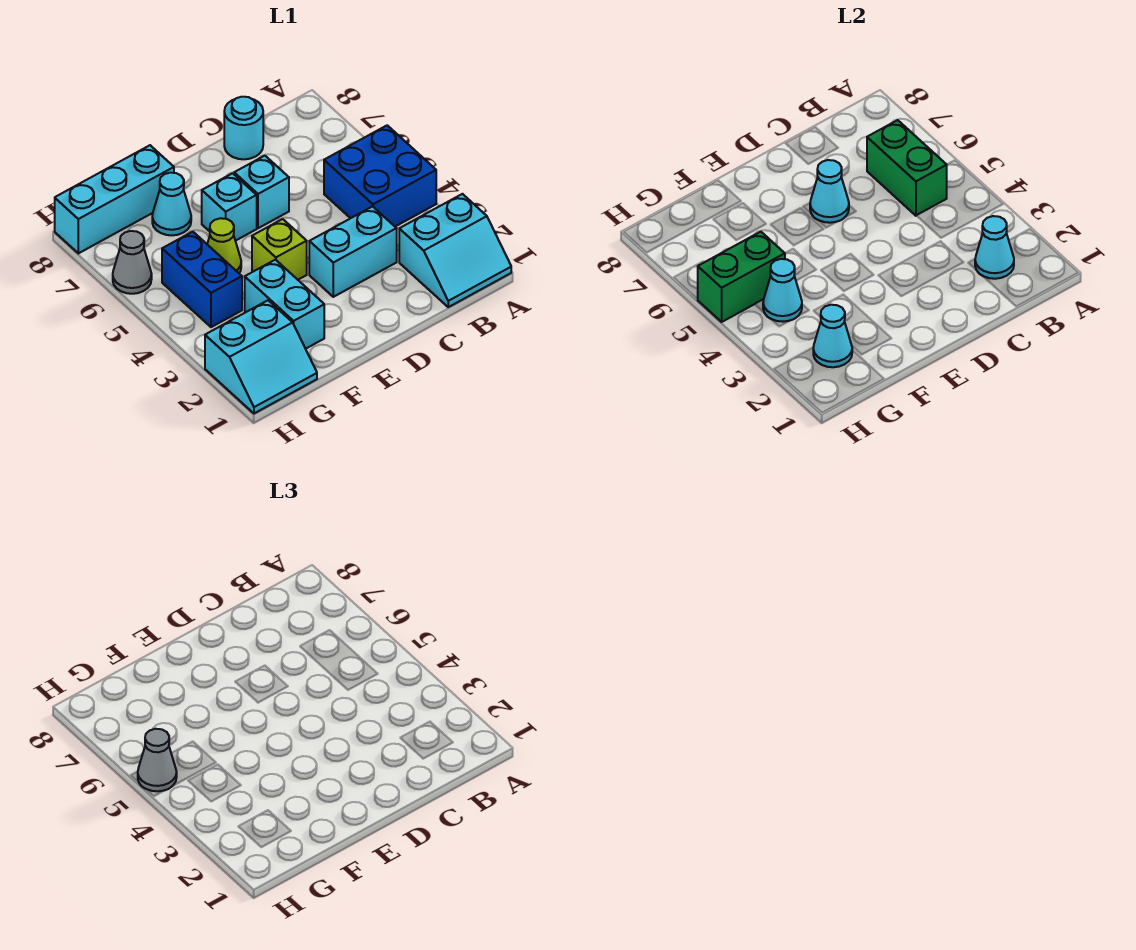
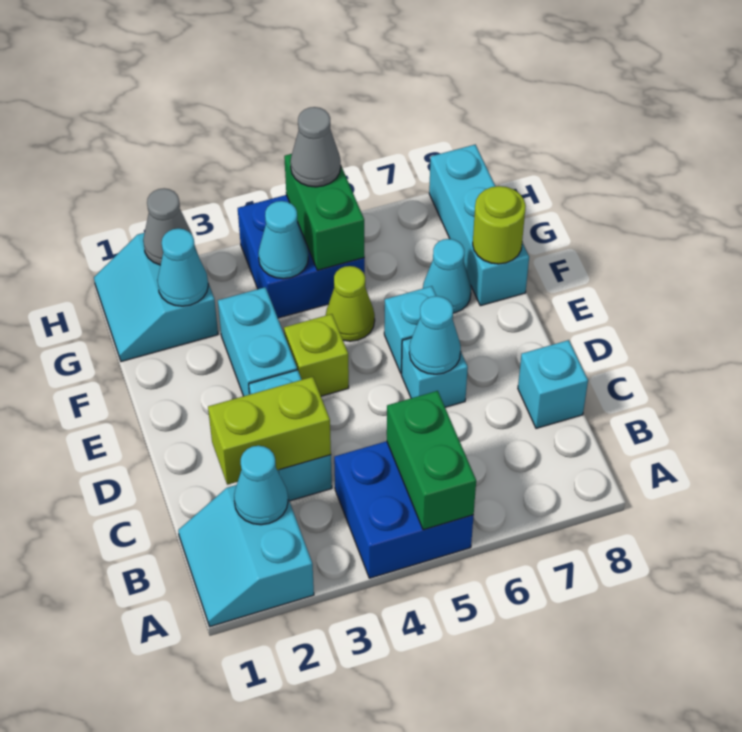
green brick B5:B6 level 2 -> green brick A5:B5 level 2
none -> lime brick C2:C3 level 2
cyan round brick C8 level 1 -> cyan brick C8 level 1
cyan brick F2:F3 level 1 -> cyan brick E3:F3 level 1
none -> lime round brick F8 level 2
blue brick G4:G5 level 1 -> blue brick G4:H5 level 1
grey cone H6 level 1 -> grey cone H2 level 2

